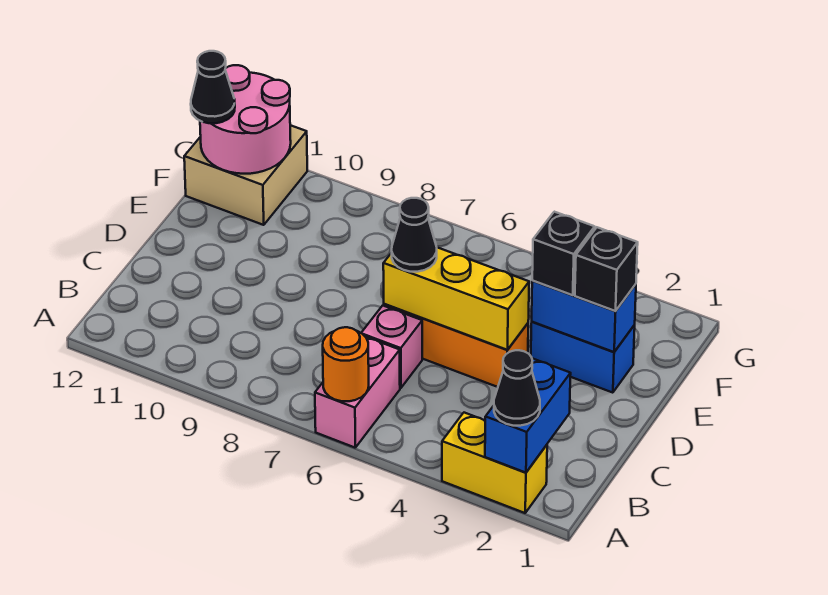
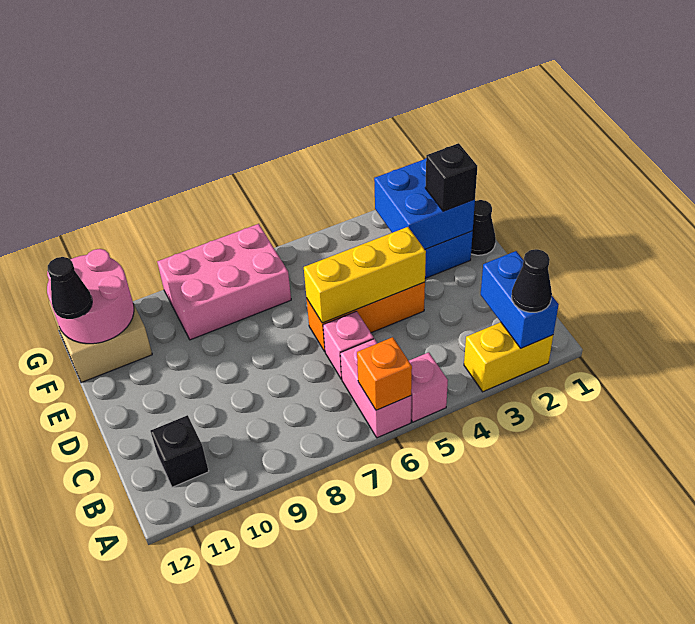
none -> pink brick A5 level 1
orange round brick A6 level 2 -> orange brick A6 level 2
black cone D6 level 3 -> black cone E1 level 1
blue brick E2:E3 level 2 -> blue brick E2:F3 level 2
black brick E3 level 3 -> black brick B11 level 1
none -> pink brick F7:G9 level 1

